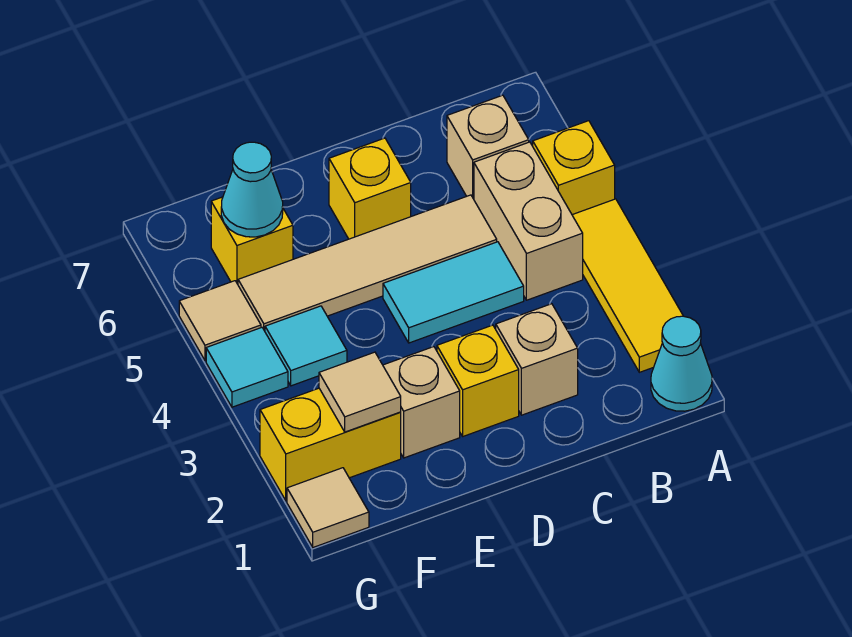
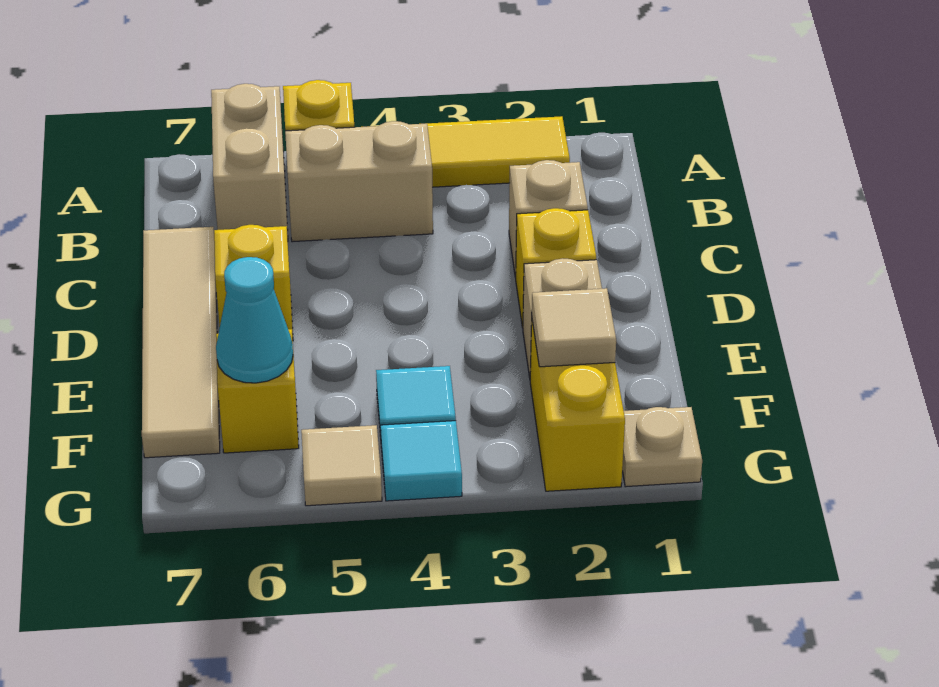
cyan cone A1 level 1 -> none
tan brick B6 level 1 -> tan brick A6:B6 level 1
cyan tile C4:D4 level 1 -> none
tan tile C5:F5 level 1 -> tan tile C7:F7 level 1
tan tile G1 level 1 -> tan plate G1 level 1

